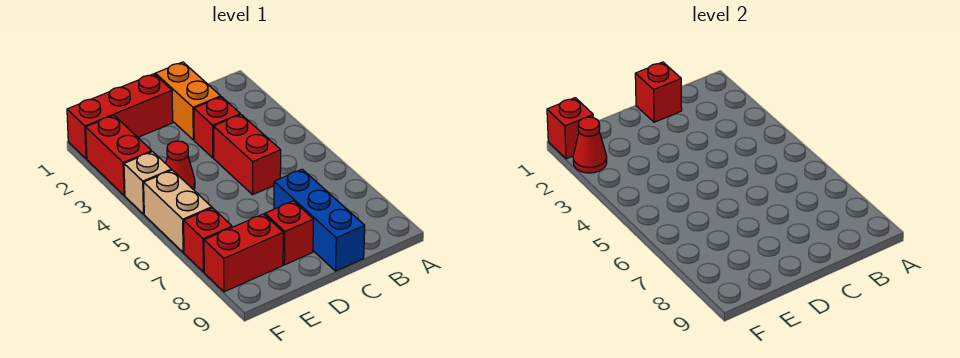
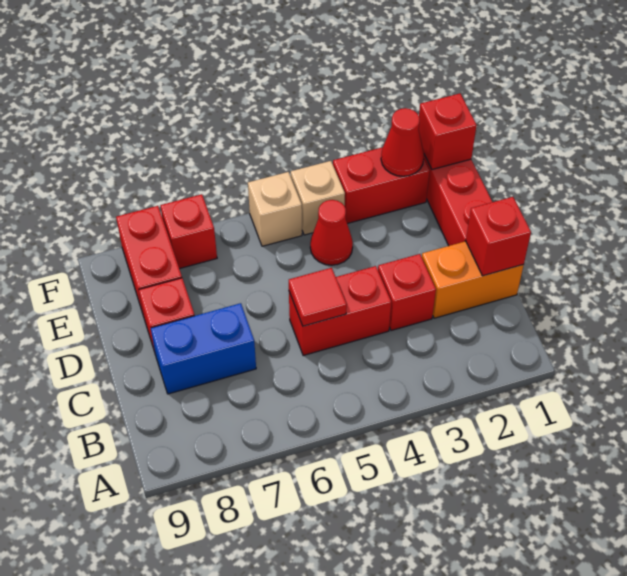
none -> red tile C5 level 2
blue brick C7:C9 level 1 -> blue brick C7:C8 level 1
tan brick F5:F6 level 1 -> tan brick F5 level 1

